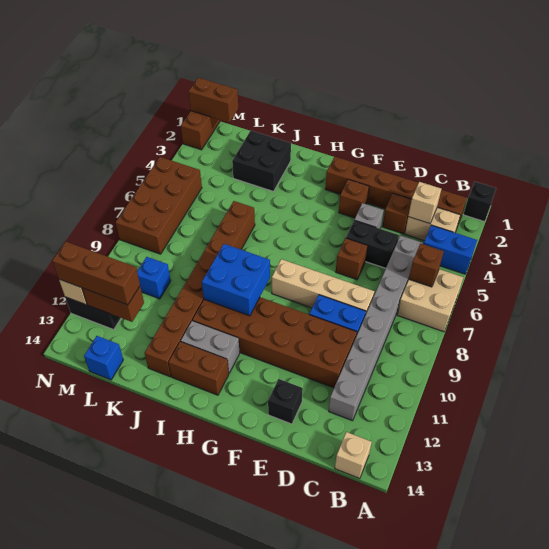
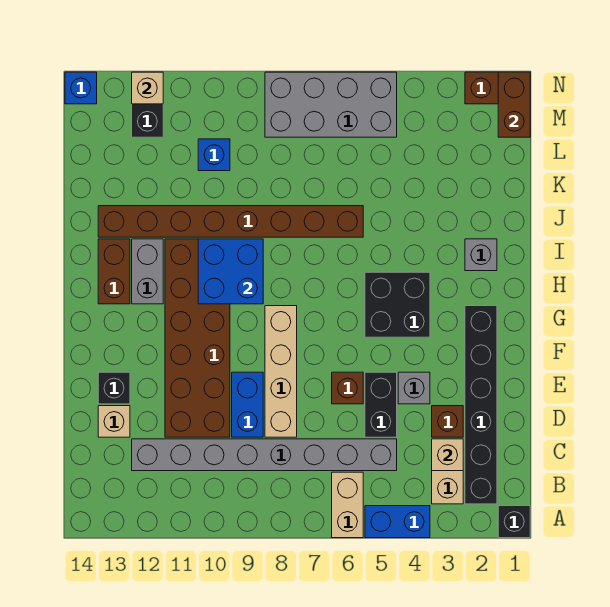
blue brick A4:B4 level 1 -> blue brick A4:A5 level 1
tan brick A6:B7 level 1 -> tan brick A6:B6 level 1
brown brick B2:G2 level 1 -> black brick B2:G2 level 1
brown brick B6 level 2 -> none
tan brick B14 level 1 -> tan brick D13 level 1
brown brick F3 level 1 -> none
none -> grey brick I2 level 1
black brick J2:K3 level 1 -> black brick G4:H5 level 1
brown brick L12:M12 level 2 -> none
brown brick L12:N12 level 3 -> none
blue brick L14 level 1 -> blue brick N14 level 1
brown brick M5:N8 level 1 -> grey brick M5:N8 level 1

